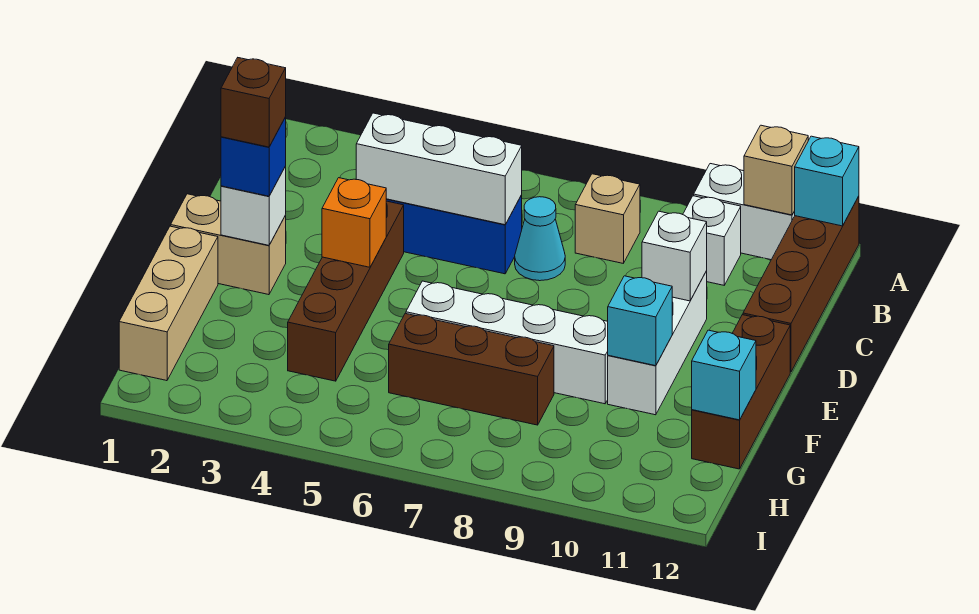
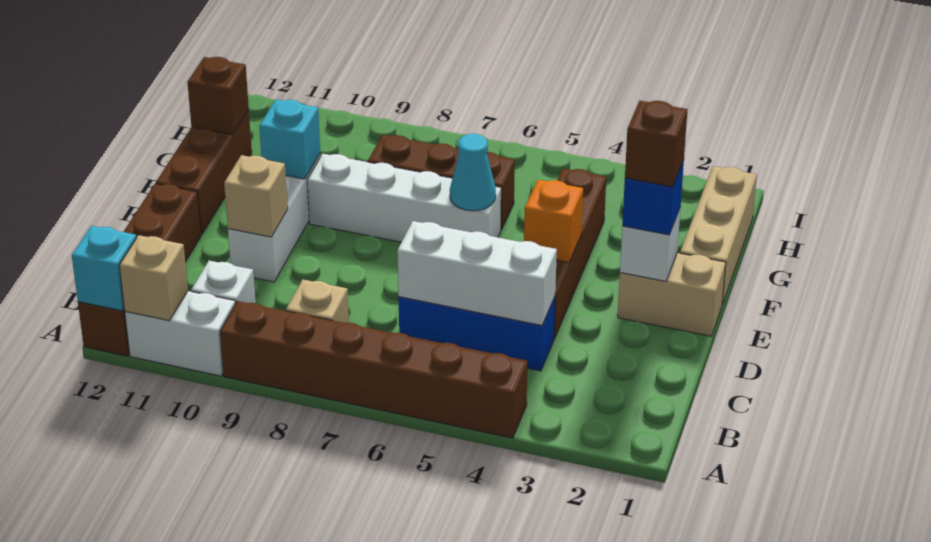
none -> brown brick A4:A9 level 1
cyan cone C7 level 1 -> cyan cone F6 level 2
white brick D10 level 2 -> tan brick D10 level 2
cyan brick G12 level 2 -> brown brick G12 level 2

